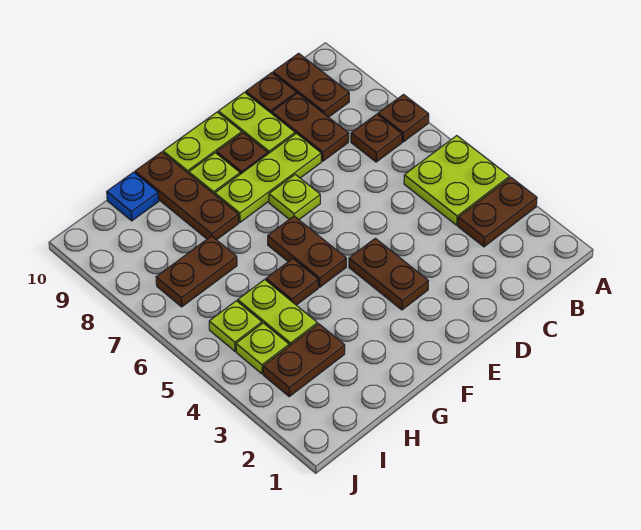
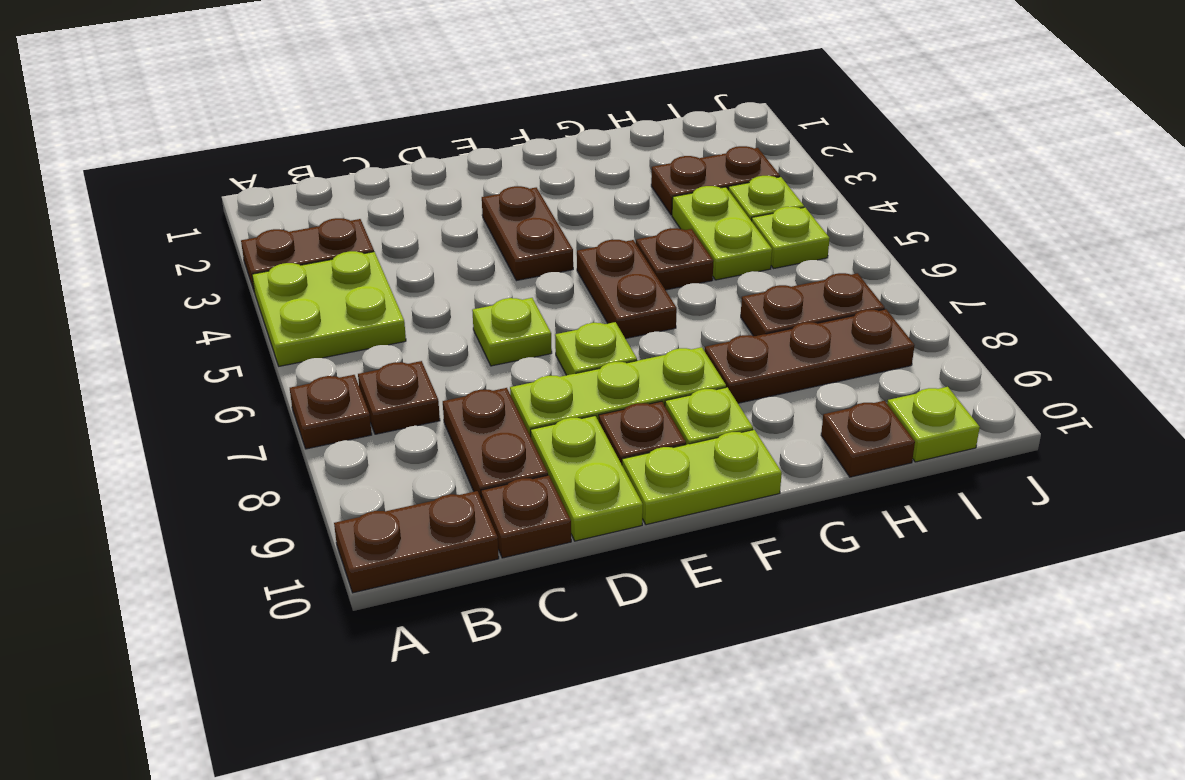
brown plate B9:B10 level 1 -> brown plate A10:B10 level 1
none -> lime plate D6 level 1
brown plate G8:G10 level 1 -> brown plate G8:I8 level 1
blue plate H10 level 1 -> brown plate H10 level 1
none -> lime plate I10 level 1

